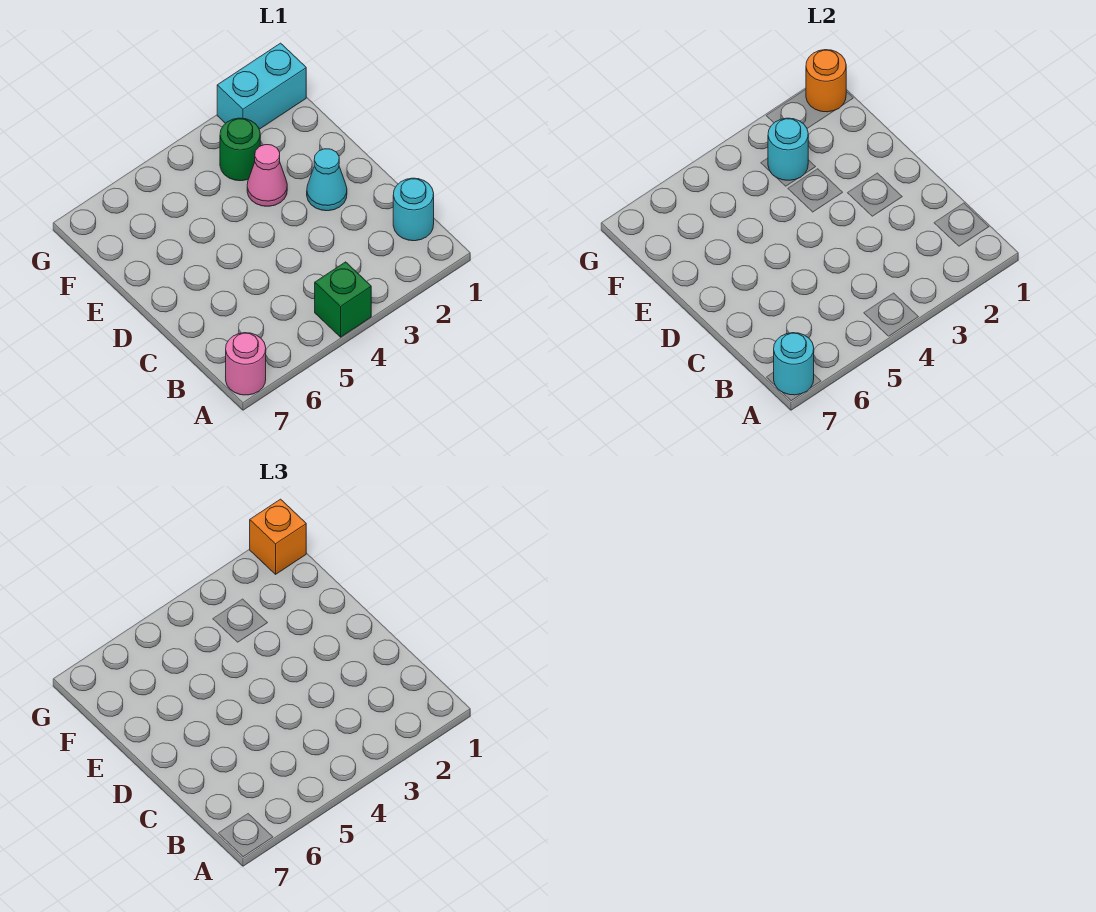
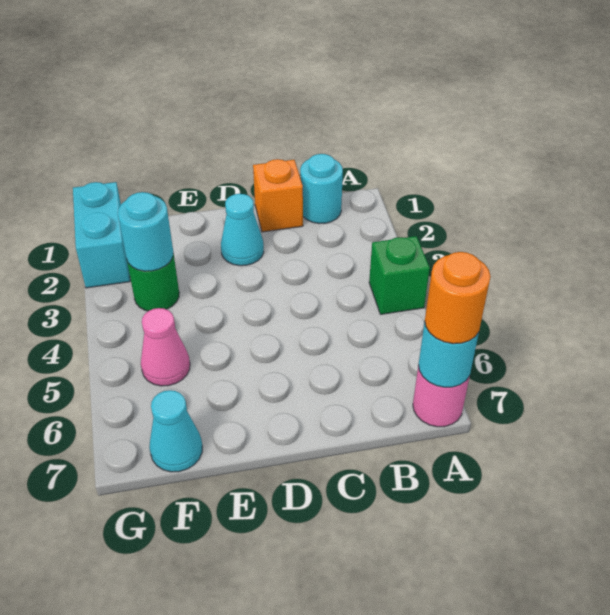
pink cone E3 level 1 -> pink cone F5 level 1
none -> cyan cone F7 level 1
orange round brick G1 level 2 -> orange round brick A7 level 3
orange brick G1 level 3 -> orange brick C1 level 1

